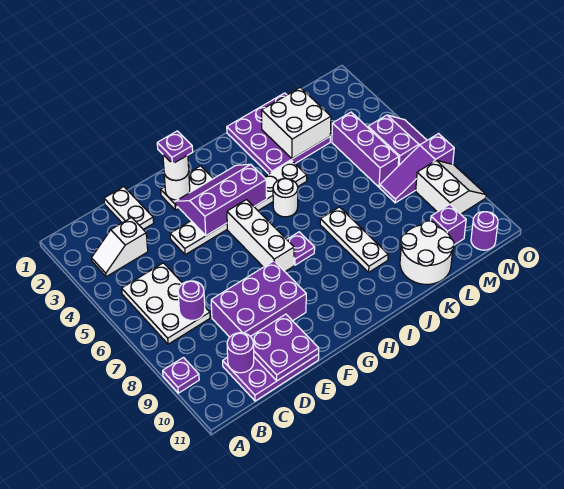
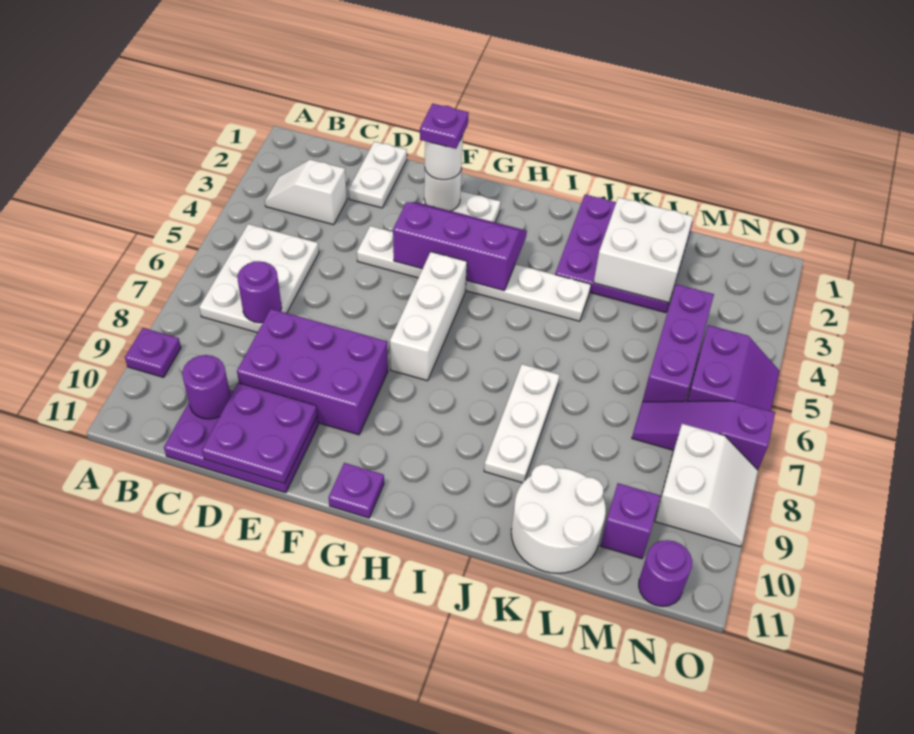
purple plate H7 level 1 -> purple plate G11 level 1
white round brick I5 level 1 -> none

